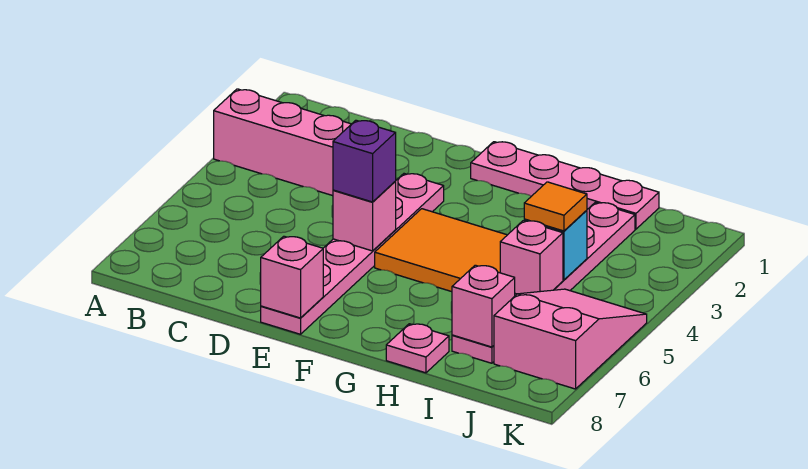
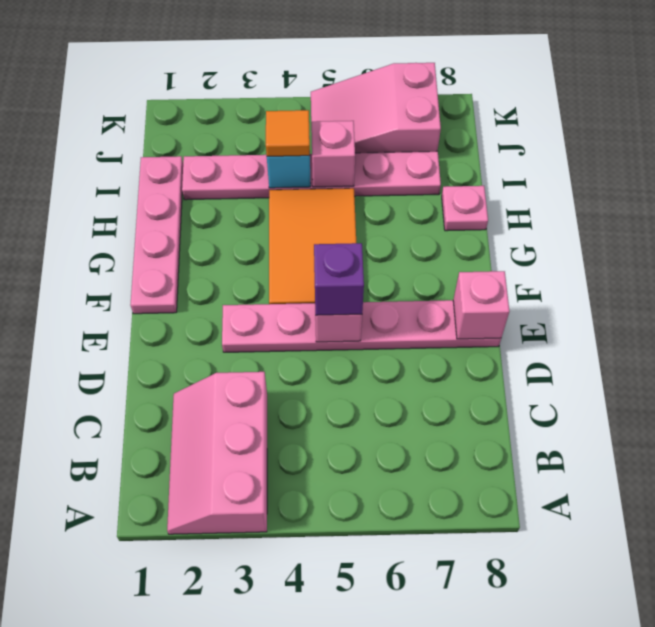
pink brick I7 level 2 -> none

